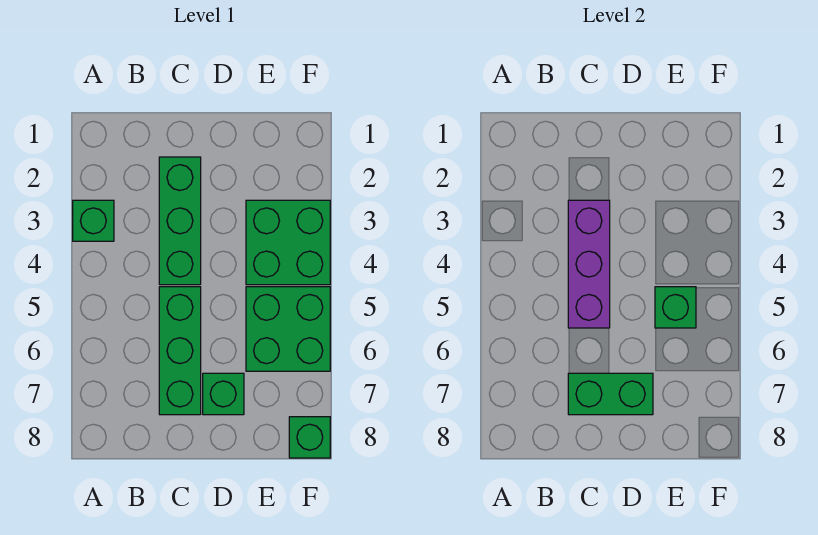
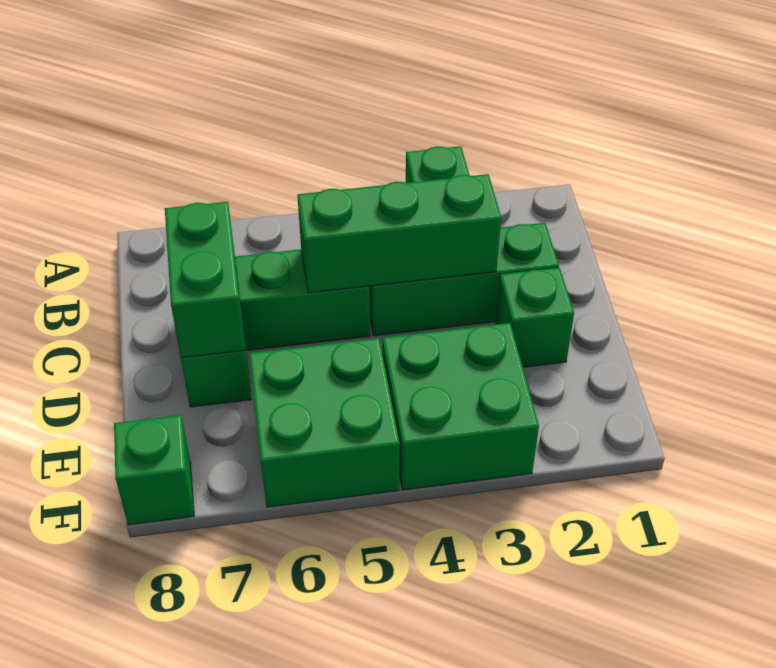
purple brick C3:C5 level 2 -> green brick C3:C5 level 2
green brick E5 level 2 -> green brick D2 level 1

